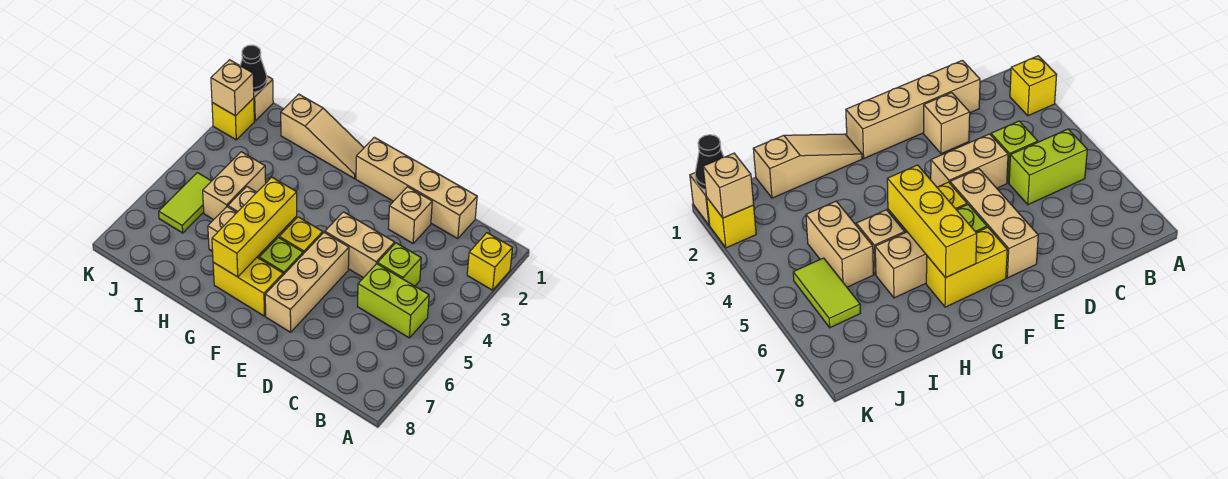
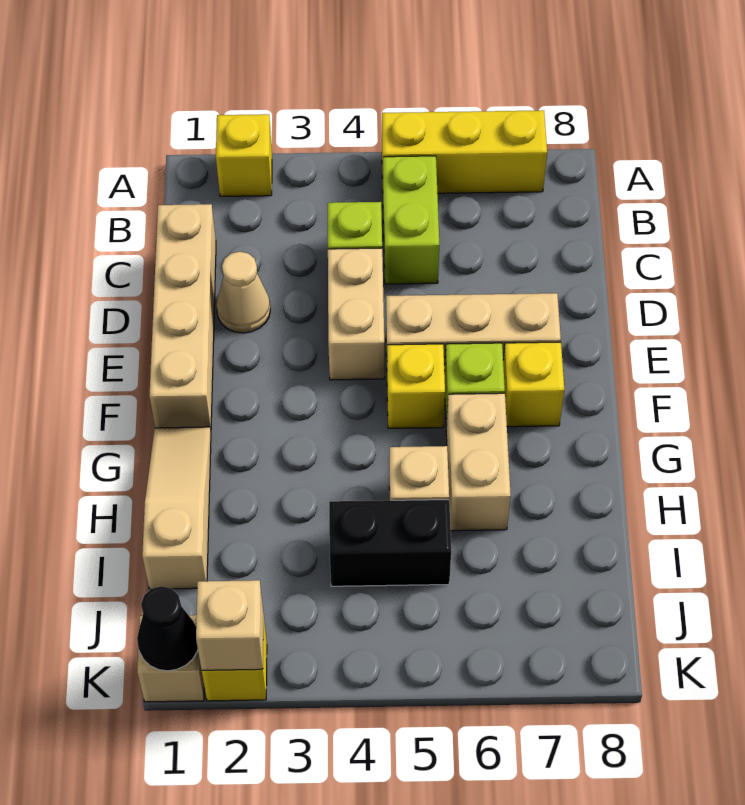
tan brick D2 level 1 -> tan cone D2 level 1
yellow brick F7:G7 level 1 -> yellow brick F7 level 1
yellow brick G5:G7 level 2 -> yellow brick A5:A7 level 1
tan brick I4:I5 level 1 -> black brick I4:I5 level 1
lime tile J5:J6 level 1 -> none

